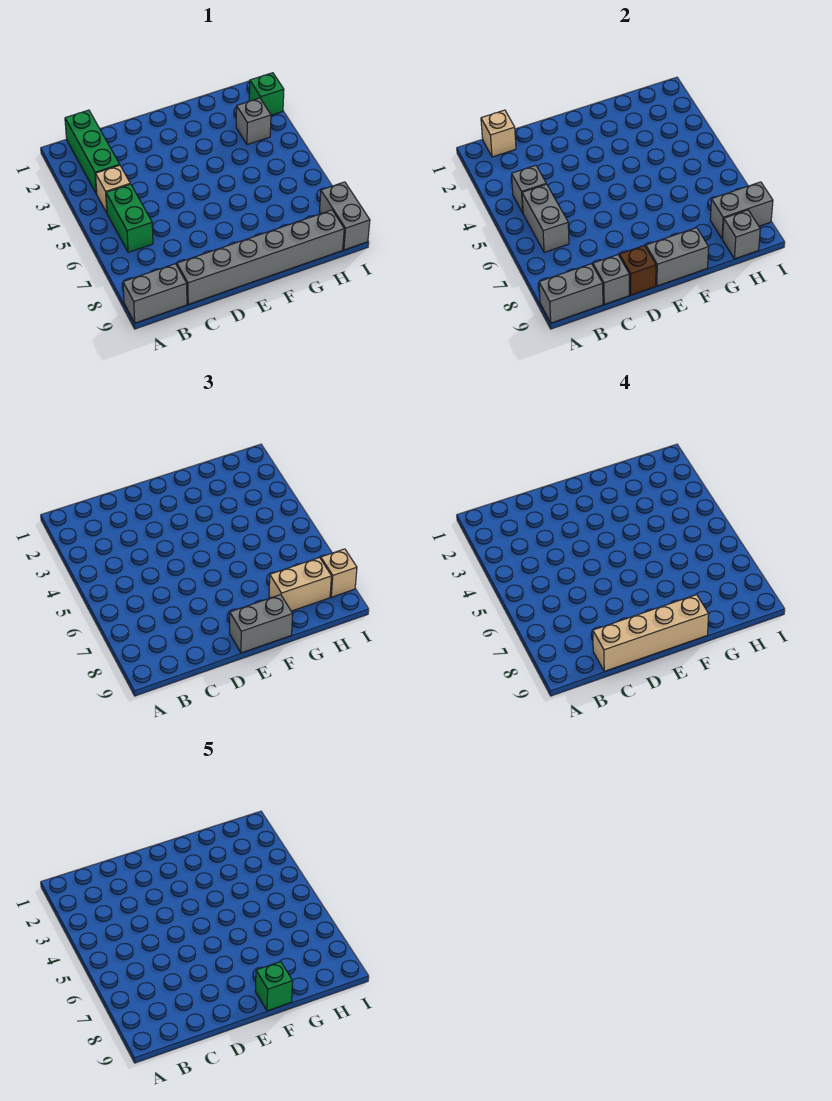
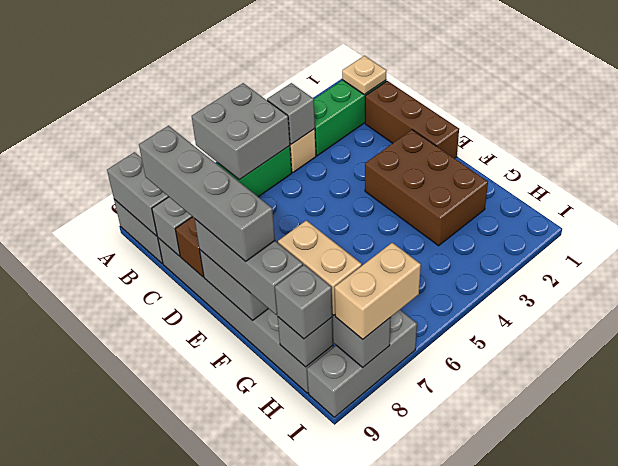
tan brick B1 level 2 -> tan plate B1 level 2
grey brick B5:B6 level 2 -> grey brick A5:B6 level 2
none -> brown brick C1:E1 level 1
tan brick C9:F9 level 4 -> grey brick C9:F9 level 4
none -> brown brick E2:G3 level 1
grey brick E9:F9 level 3 -> grey brick E9:G9 level 3
green brick F9 level 5 -> none
grey brick H3 level 1 -> grey brick H9 level 3
green brick I2 level 1 -> none
grey brick I8:I9 level 1 -> grey brick I7:I9 level 1
tan brick I8 level 3 -> tan brick I7:I8 level 3

